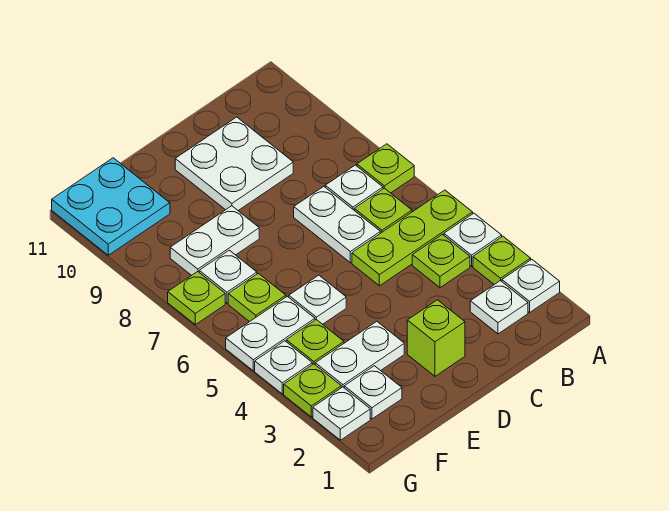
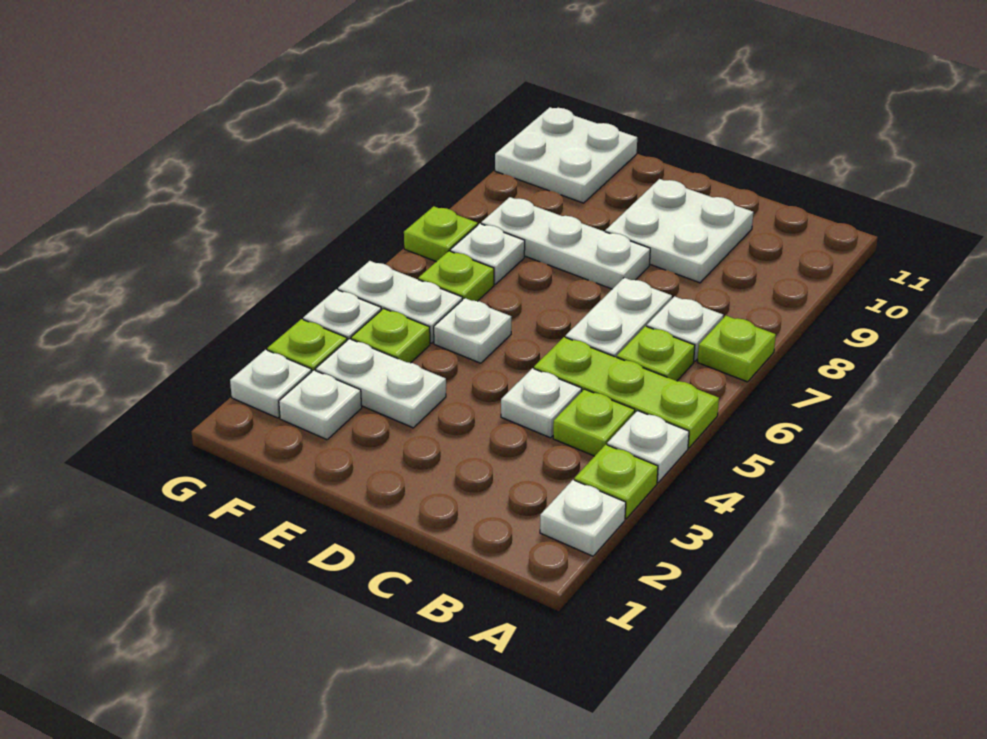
white plate B2 level 1 -> white plate C4 level 1
lime brick D2 level 1 -> none
white plate E8:F8 level 1 -> white plate D8:F8 level 1
cyan plate F10:G11 level 1 -> white plate F10:G11 level 1

